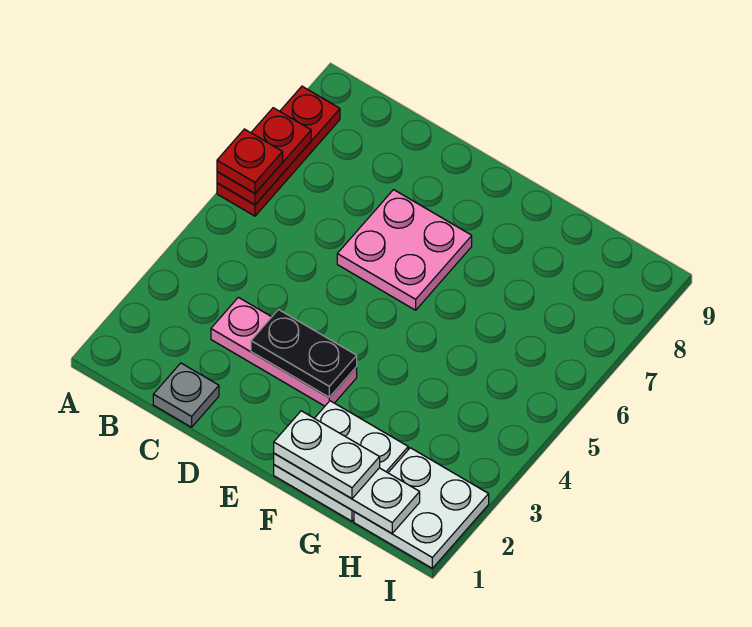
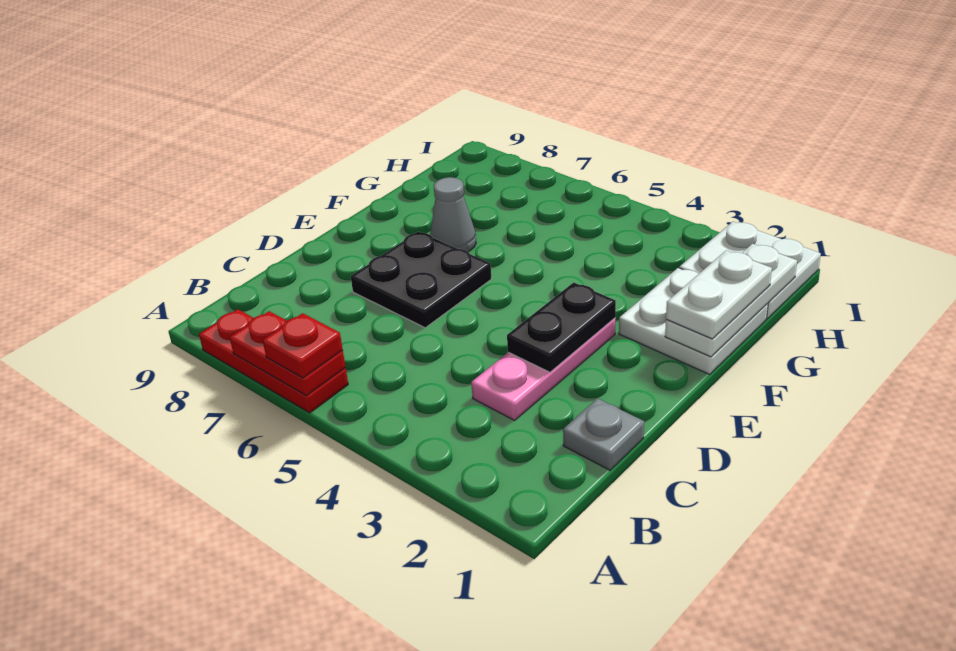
pink plate D6:E7 level 1 -> black plate D6:E7 level 1
none -> grey cone F7 level 1

